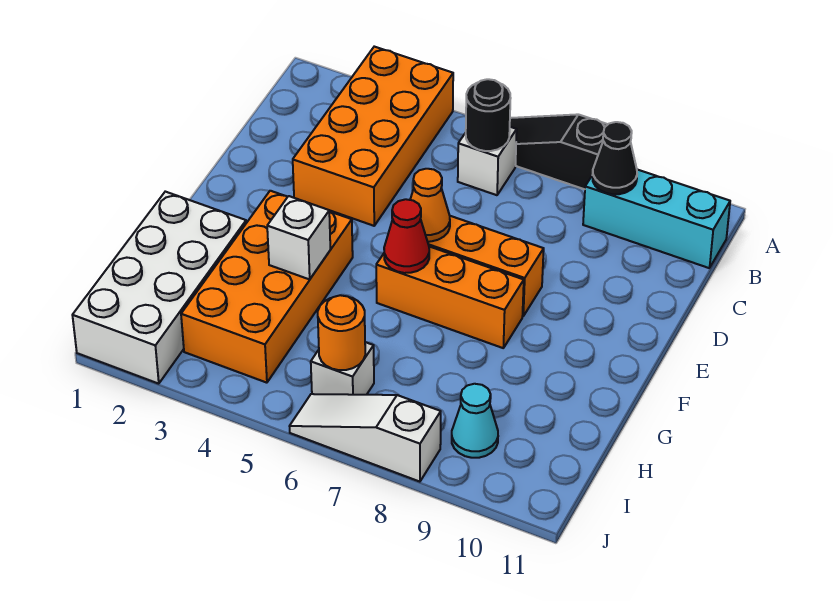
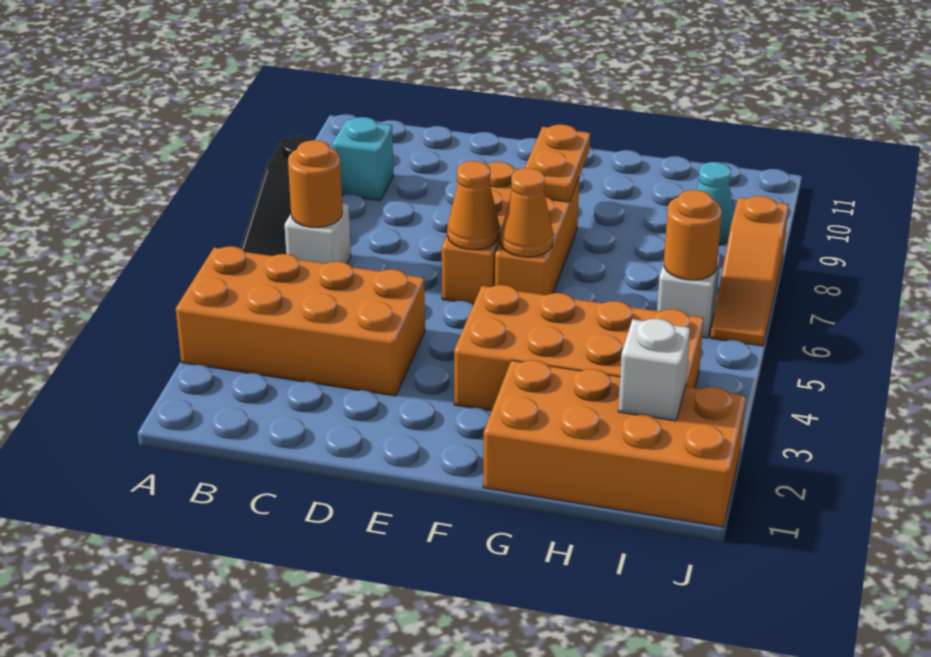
black round brick B6 level 2 -> orange round brick B6 level 2
cyan brick B9:B11 level 1 -> cyan brick B9 level 1
black cone B9 level 2 -> none
red cone F6 level 2 -> orange cone F6 level 2
none -> orange plate F8:F9 level 2
white brick G1:J2 level 1 -> orange brick G1:J2 level 1
white brick G4 level 2 -> white brick I2 level 2
white slope J6:J8 level 1 top 8 -> orange slope J6:J8 level 1 top 8

